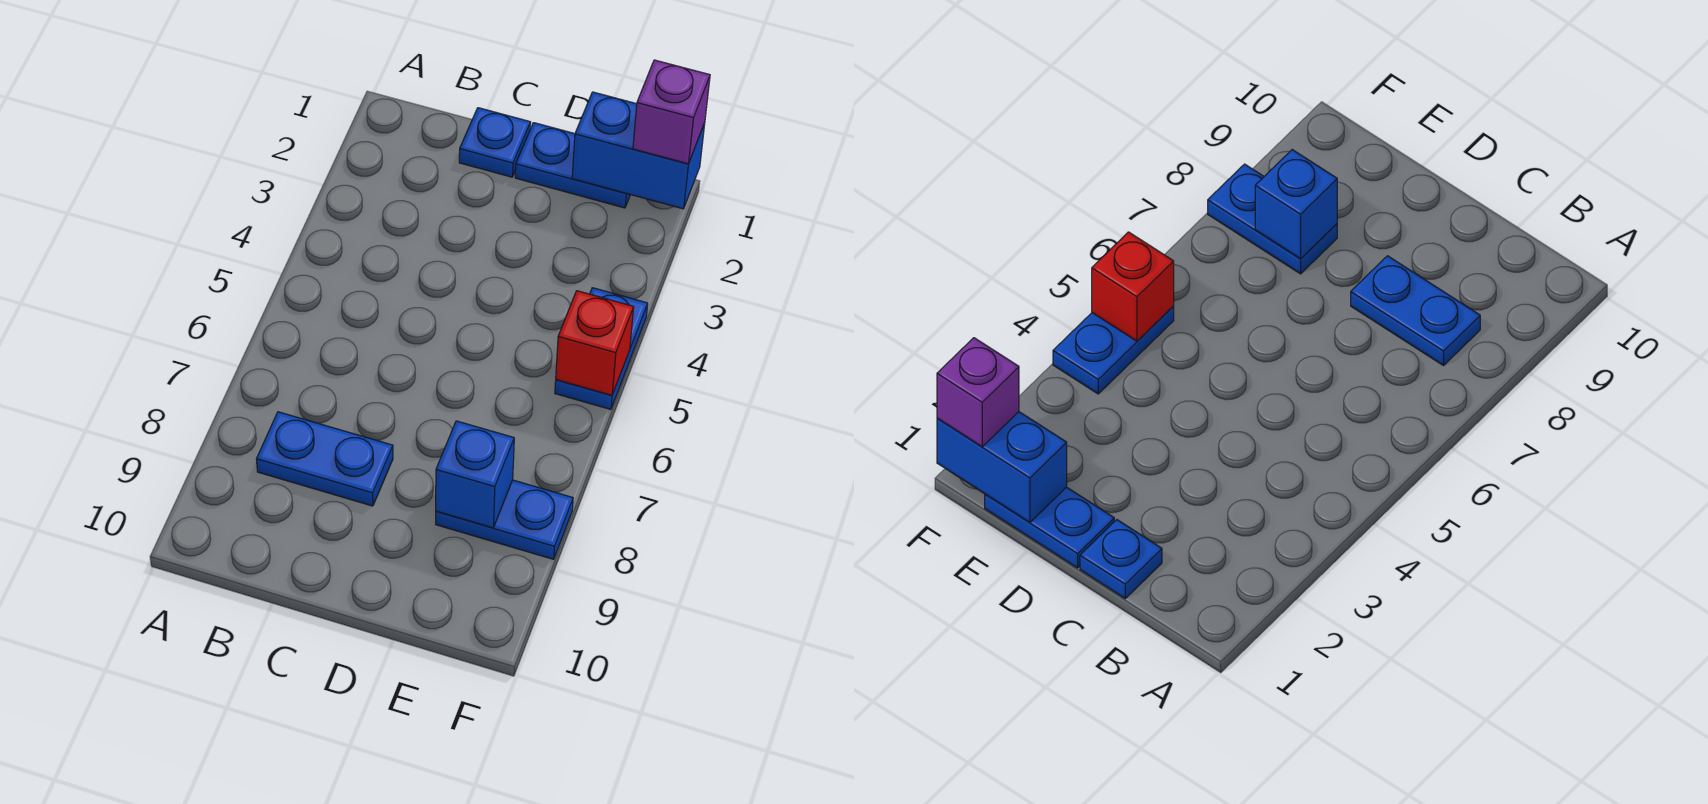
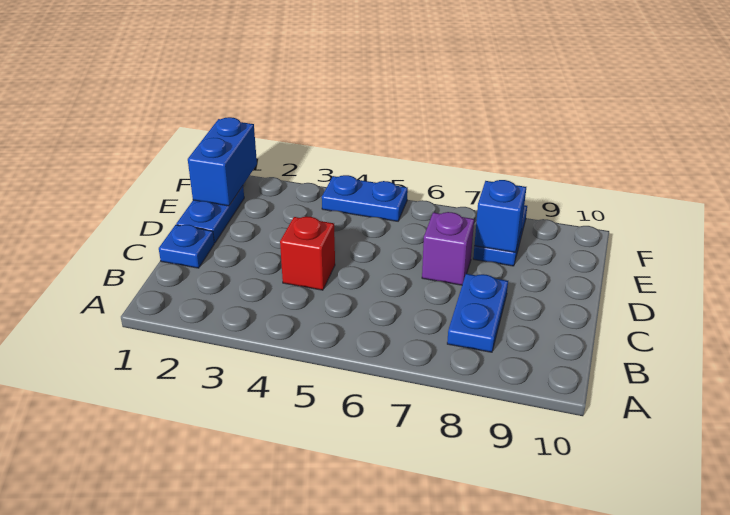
purple brick F1 level 3 -> purple brick D7 level 1
red brick F5 level 2 -> red brick C4 level 1

